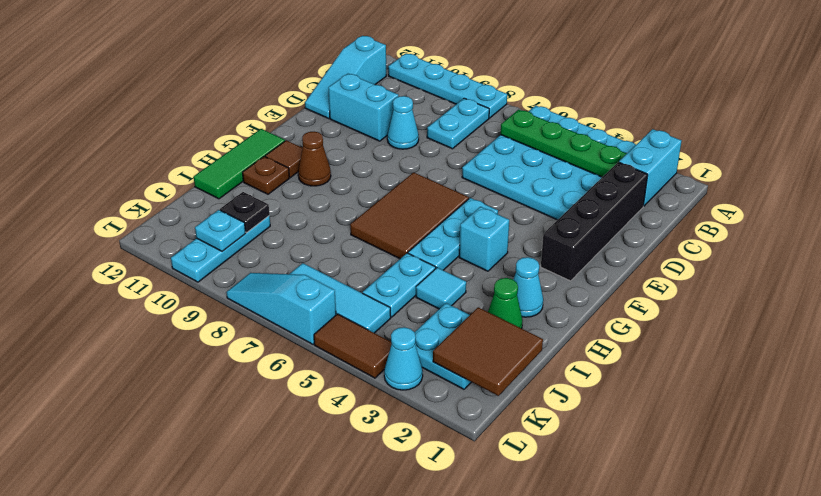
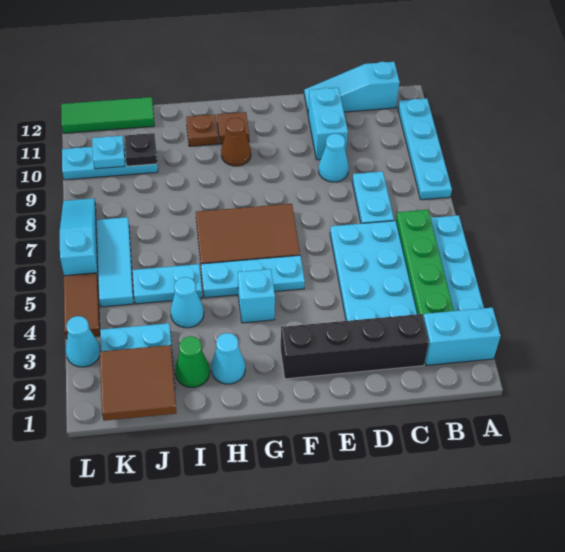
cyan plate B8:C8 level 1 -> cyan plate C7:C8 level 1
green tile G12:I12 level 1 -> green tile J12:L12 level 1
cyan tile I4 level 1 -> cyan cone I4 level 1

